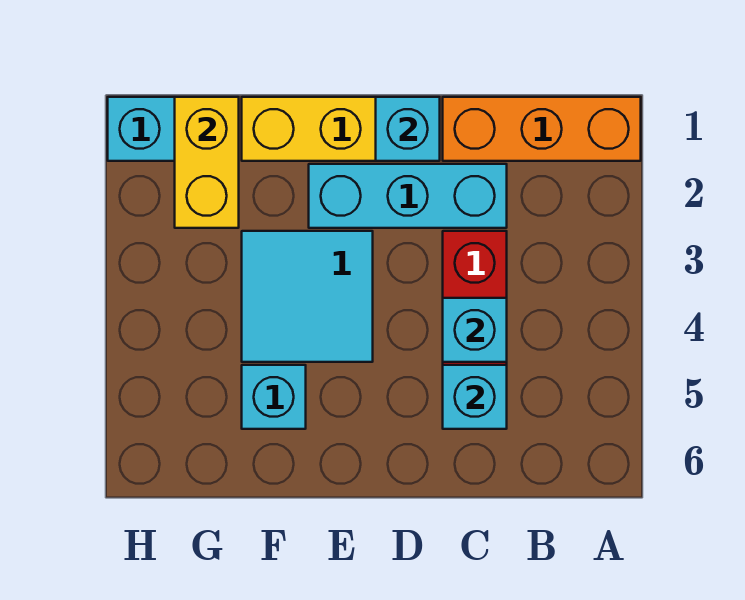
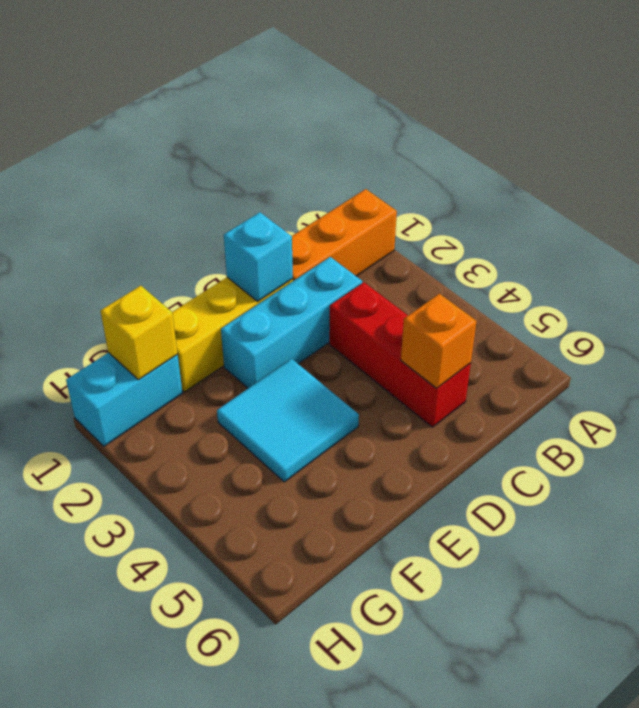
cyan brick C4 level 2 -> none
cyan brick C5 level 2 -> orange brick C5 level 2
cyan brick F5 level 1 -> none
yellow brick G1:G2 level 2 -> yellow brick G1 level 2

